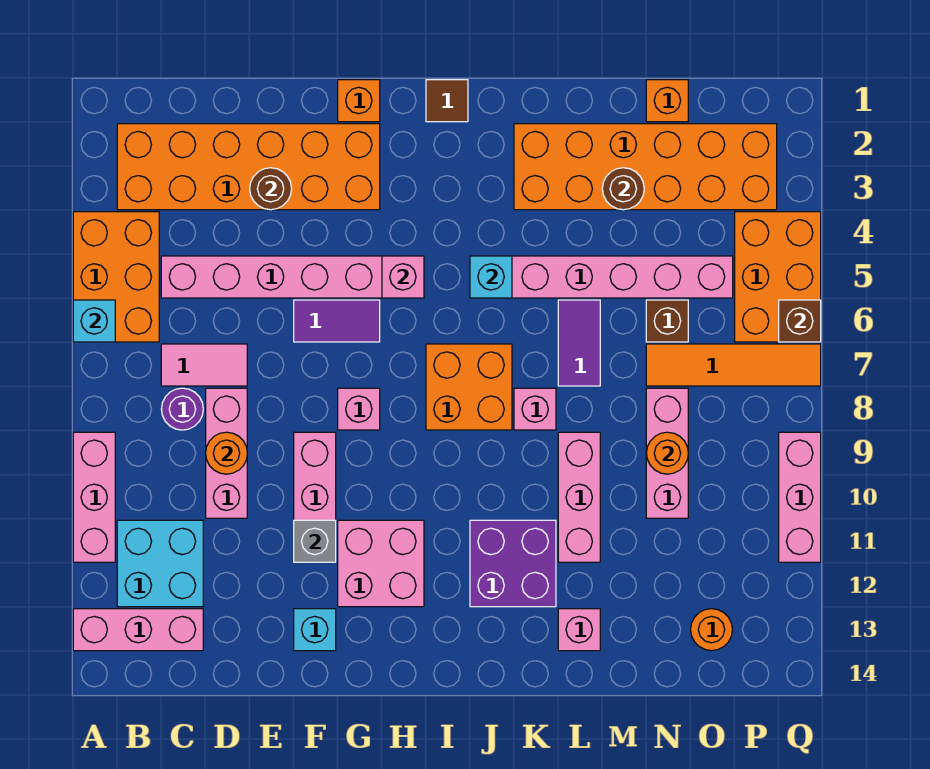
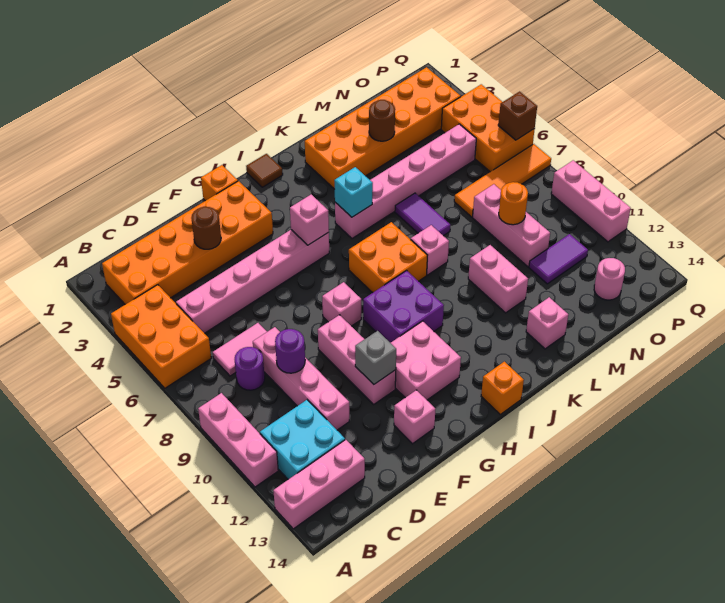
cyan brick A6 level 2 -> none
pink brick D8:D10 level 1 -> pink brick D8:D11 level 1
orange round brick D9 level 2 -> purple round brick D9 level 2
purple tile F6:G6 level 1 -> purple tile N11:O11 level 1
cyan brick F13 level 1 -> pink brick F13 level 1
purple brick J11:K12 level 1 -> purple brick H9:I10 level 1
pink brick L9:L11 level 1 -> pink brick L10:L11 level 1
orange brick N1 level 1 -> orange brick I14 level 1
brown brick N6 level 1 -> none
orange round brick O13 level 1 -> pink round brick O13 level 1

